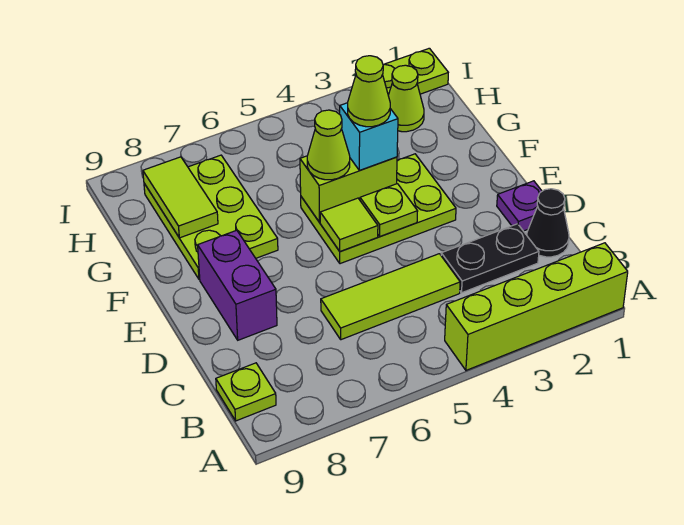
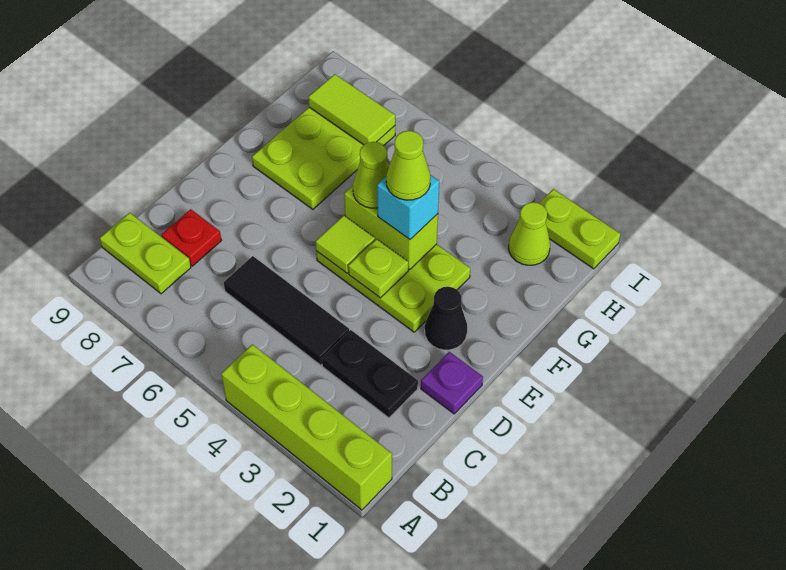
lime plate B9 level 1 -> lime plate B8:B9 level 1
black cone C1 level 1 -> black cone E2 level 1
lime tile C4:C6 level 1 -> black tile C4:C6 level 1
none -> red plate C8 level 1
purple brick D8:E8 level 1 -> none
lime tile G8:H8 level 2 -> lime tile H7:H8 level 2

